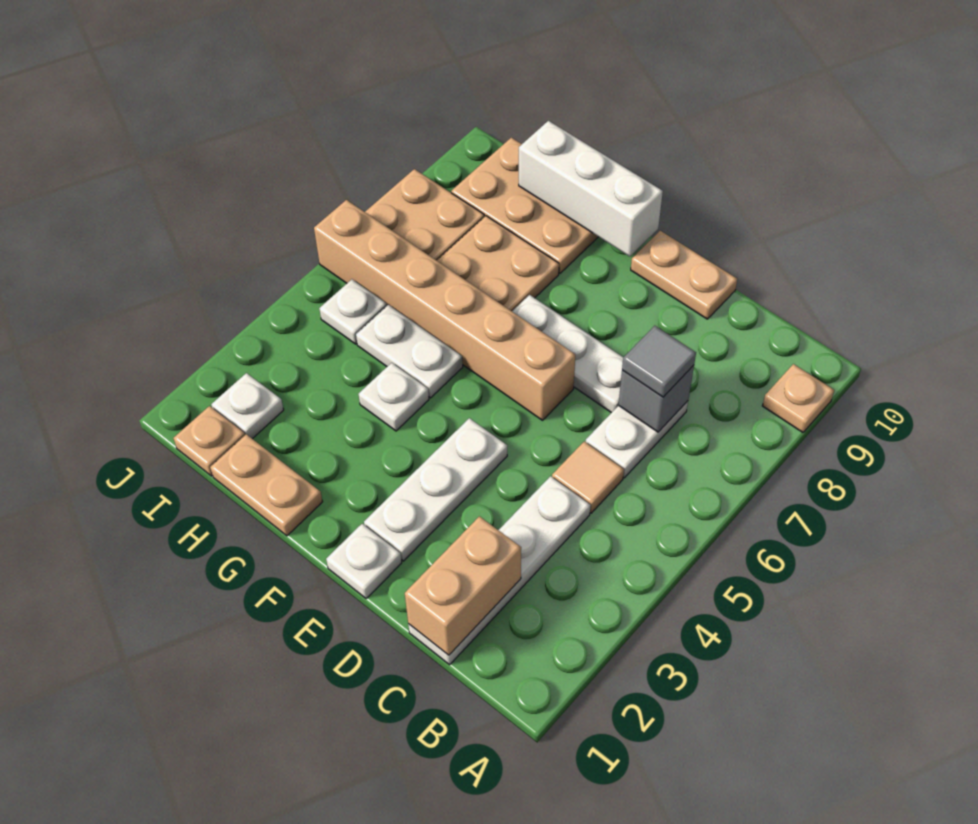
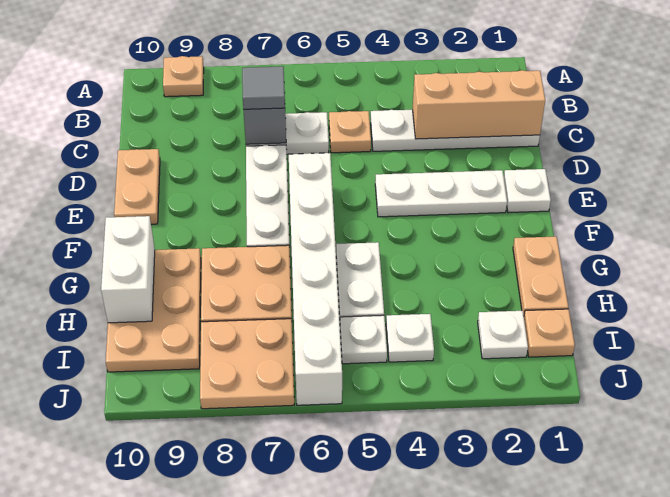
tan brick C1:C2 level 2 -> tan brick C1:C3 level 2
tan tile C5 level 1 -> tan plate C5 level 1
tan brick E6:J6 level 1 -> white brick E6:J6 level 1
white brick F10:H10 level 2 -> white brick G10:H10 level 2
white plate G4 level 1 -> white plate I4 level 1

